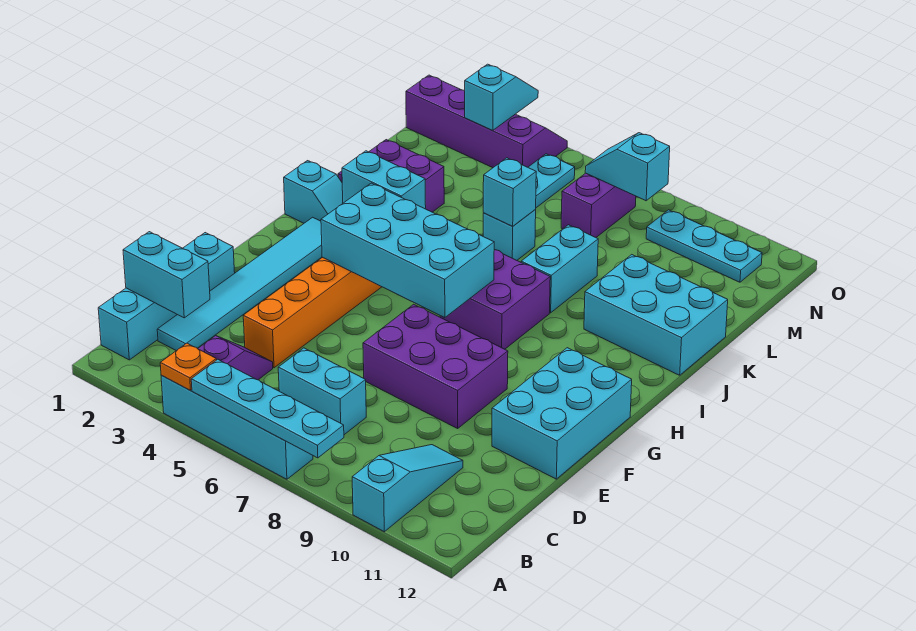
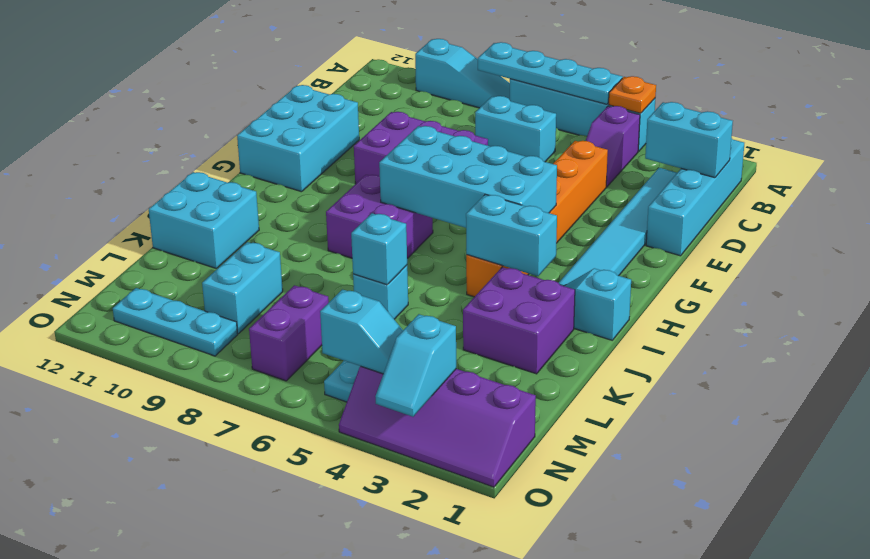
cyan slope A10:C10 level 1 top A -> cyan slope A8:A10 level 1 top 10
cyan brick J8:K8 level 1 -> cyan brick L9:M9 level 1
cyan brick J10:K12 level 1 -> cyan brick J11:K12 level 1
cyan slope N7:N8 level 2 top 8 -> cyan slope N4:N5 level 2 top 5

